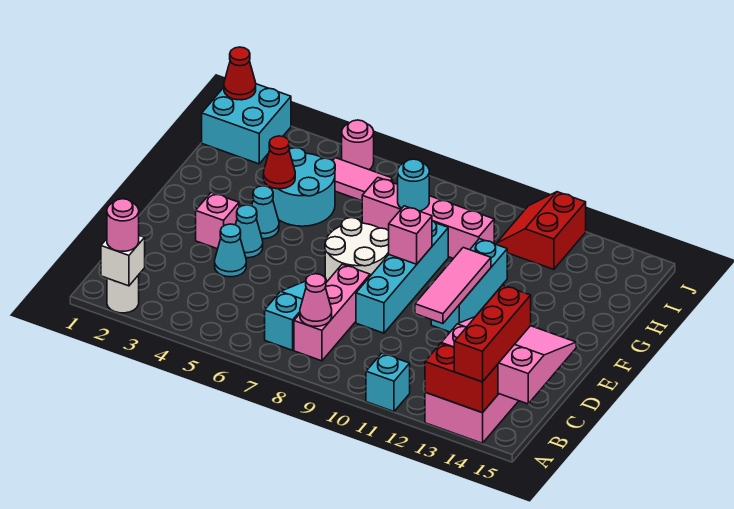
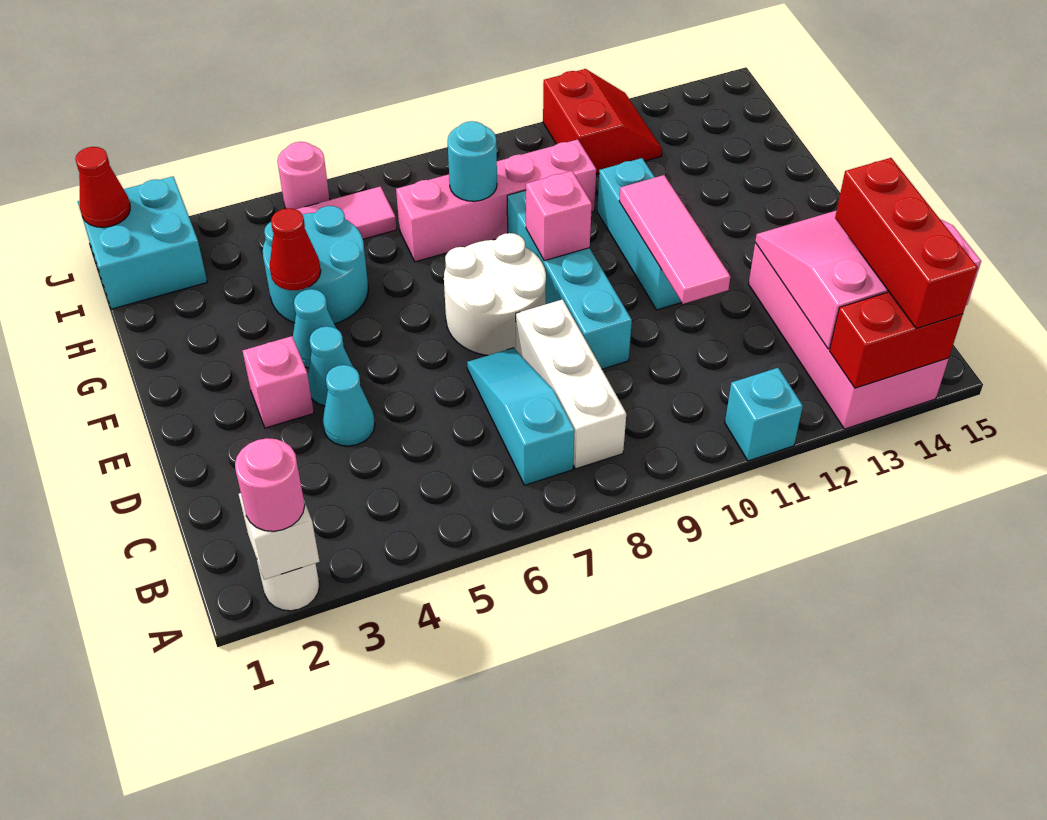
pink brick B8:D8 level 1 -> white brick B8:D8 level 1
pink cone B8 level 2 -> none
red slope I11:J12 level 1 top 12 -> red slope I11:J12 level 1 top 11

